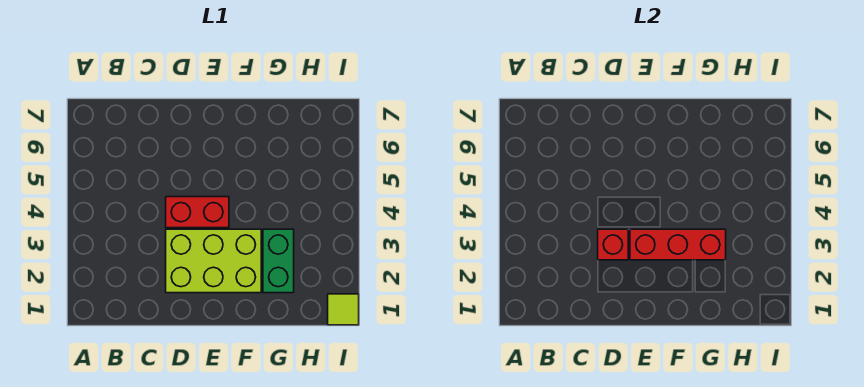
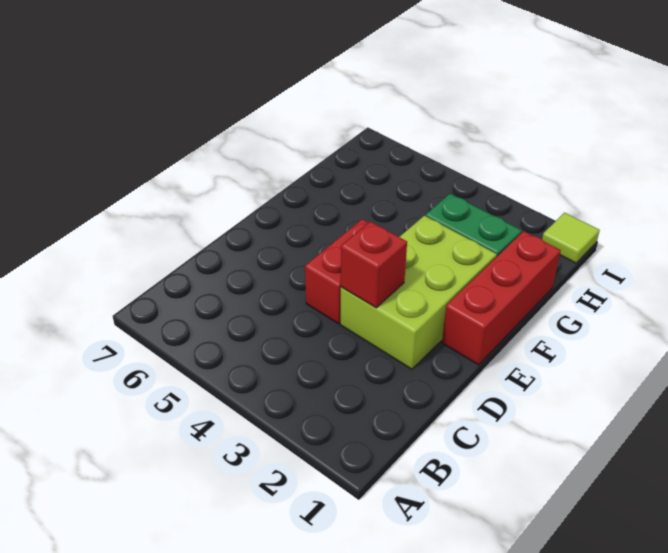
red brick E3:G3 level 2 -> red brick E1:G1 level 1

